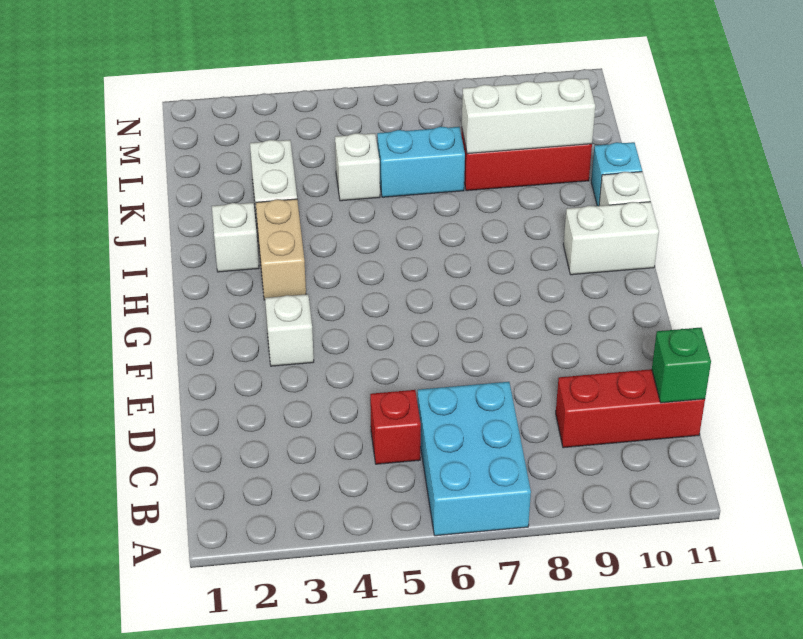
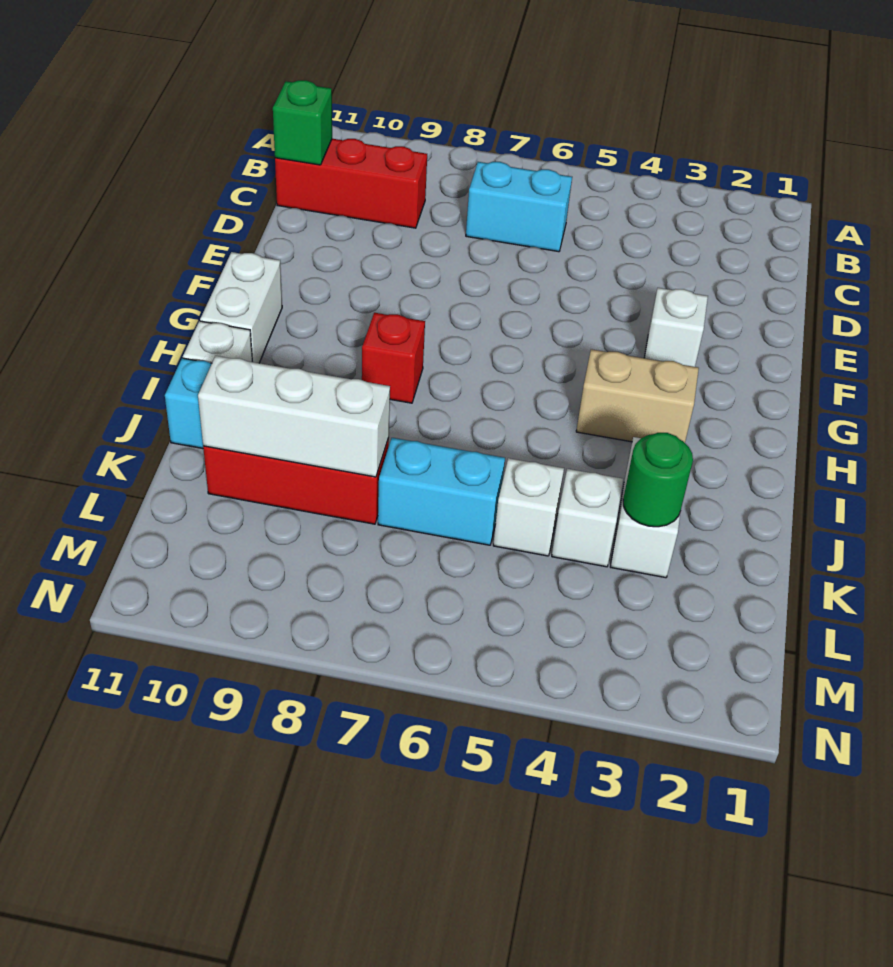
cyan brick A6:C7 level 1 -> cyan brick C6:C7 level 1
red brick C5 level 1 -> red brick H8 level 1
tan brick H3:I3 level 1 -> tan brick H3:H4 level 1
white brick H10:H11 level 1 -> white brick G11:H11 level 1
white brick I2 level 1 -> white brick K4 level 1
none -> green round brick K3 level 2

